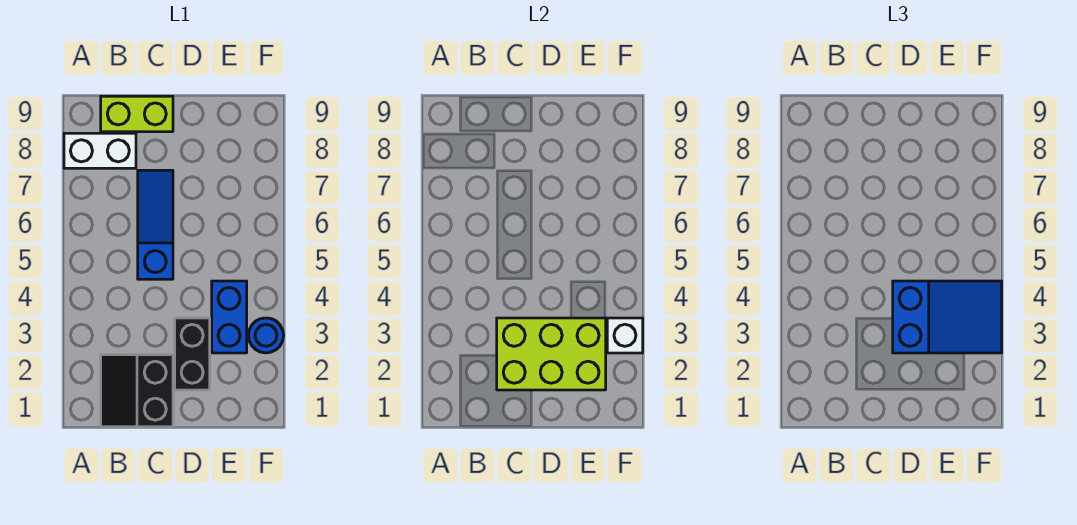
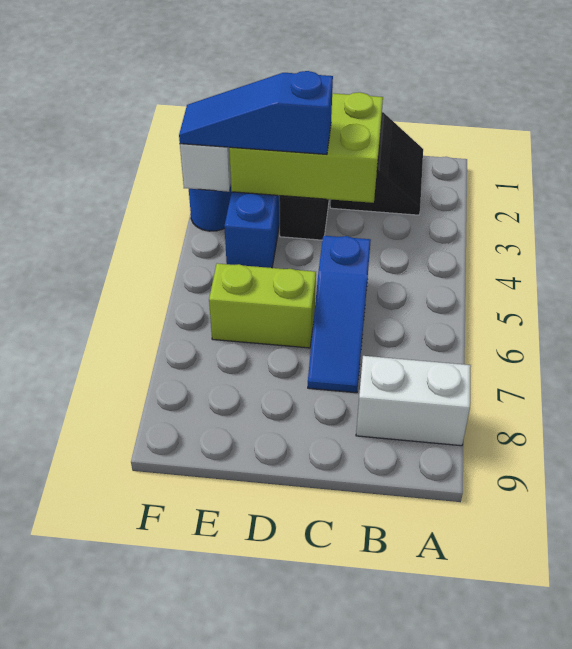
lime brick B9:C9 level 1 -> lime brick D6:E6 level 1
blue slope D3:F4 level 3 top D -> blue slope D3:F3 level 3 top D

